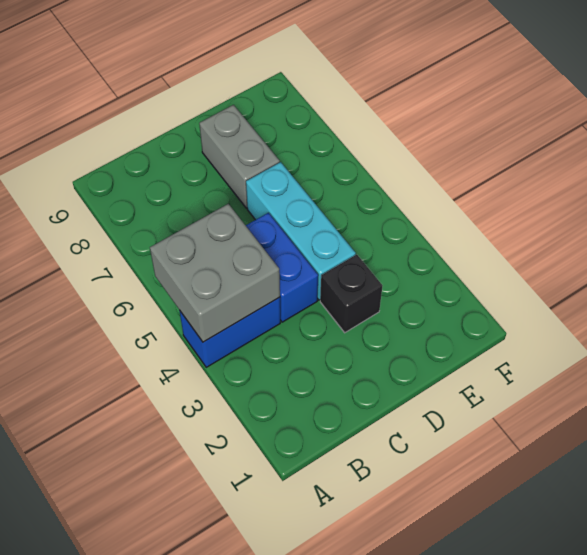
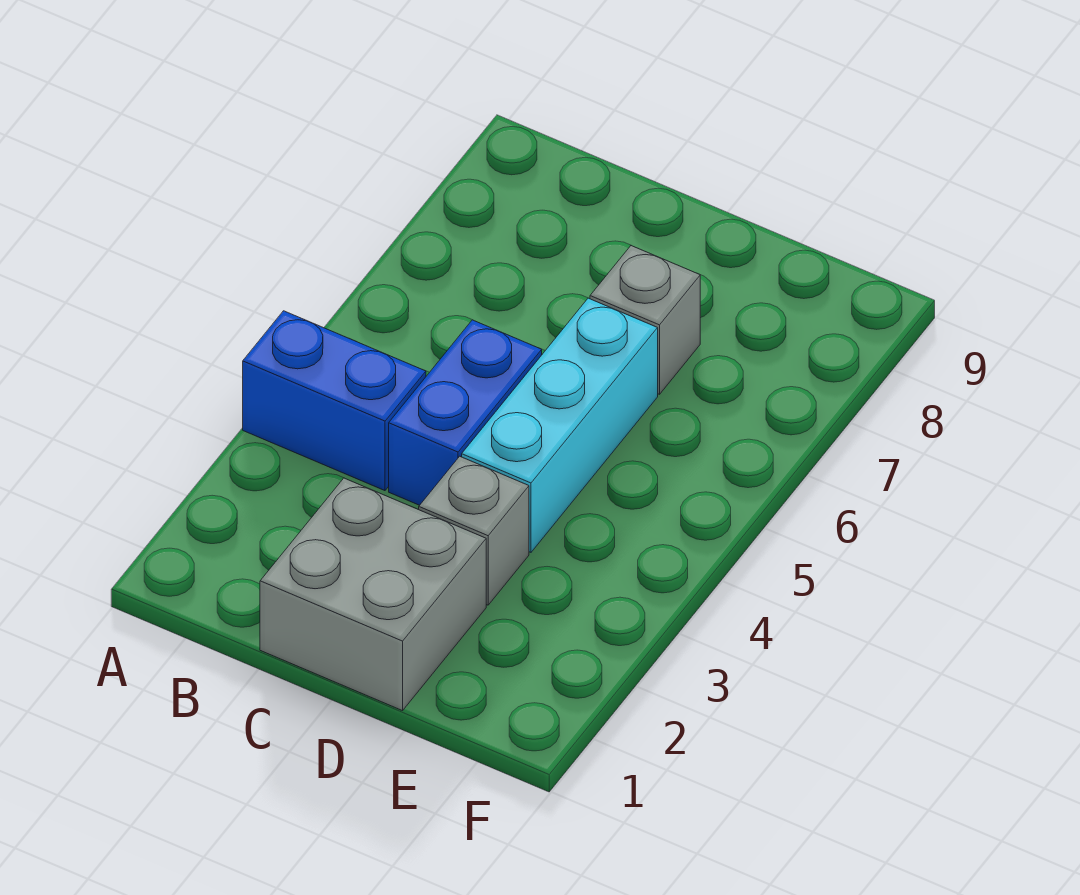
grey brick A4:B5 level 2 -> grey brick C1:D2 level 1
black brick D3 level 1 -> grey brick D3 level 1
grey brick D7:D8 level 1 -> grey brick D7 level 1

